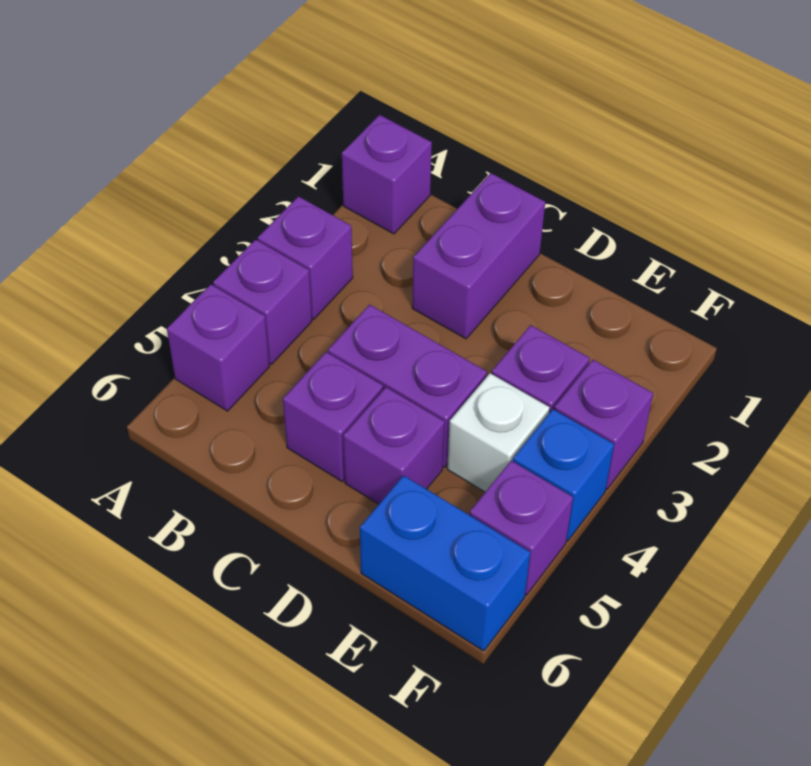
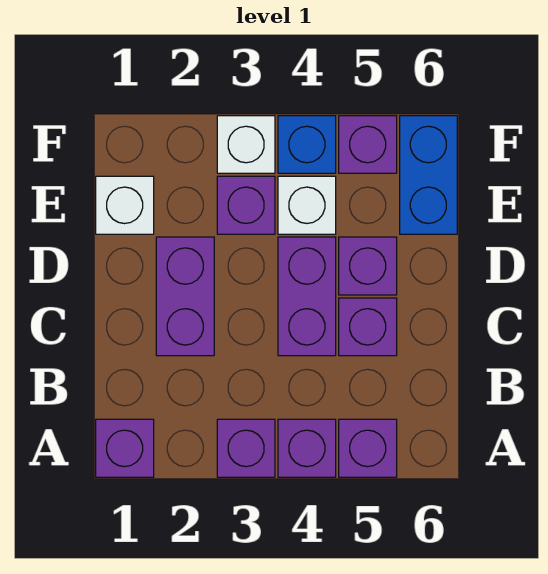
purple brick C1:C2 level 1 -> purple brick C2:D2 level 1
none -> white brick E1 level 1
purple brick F3 level 1 -> white brick F3 level 1

